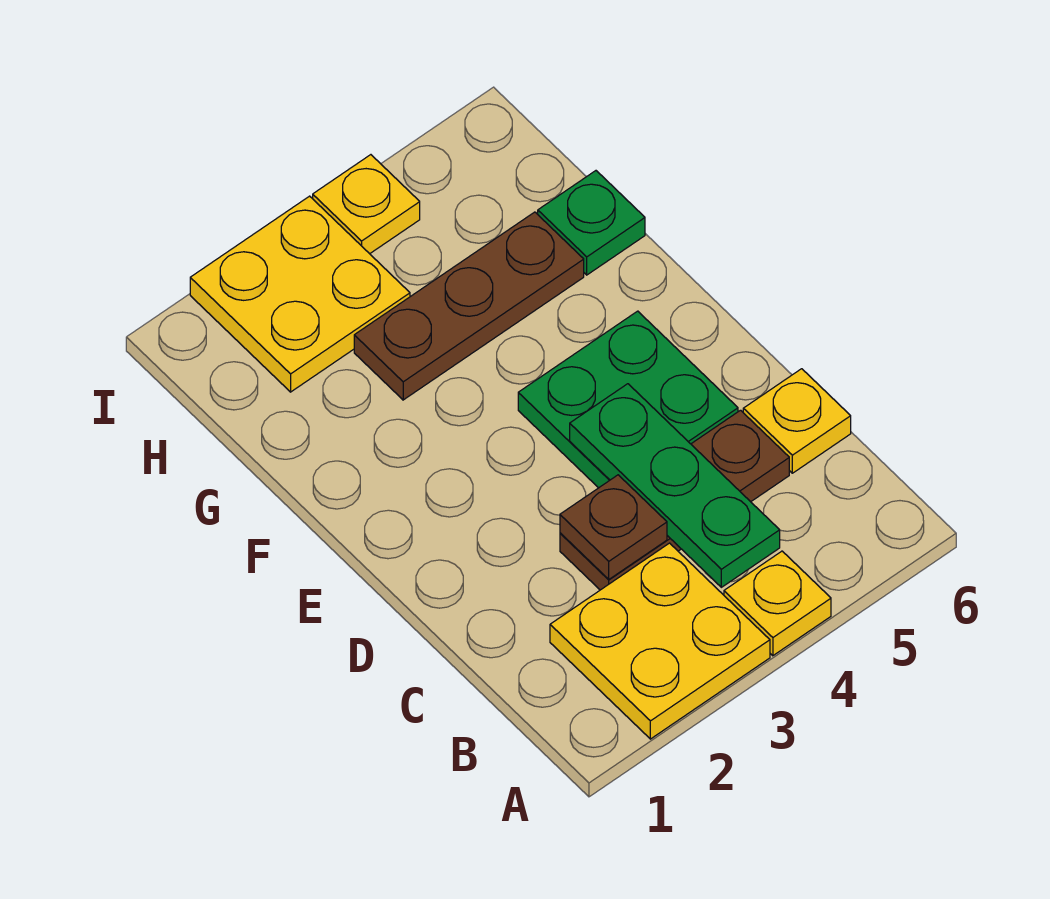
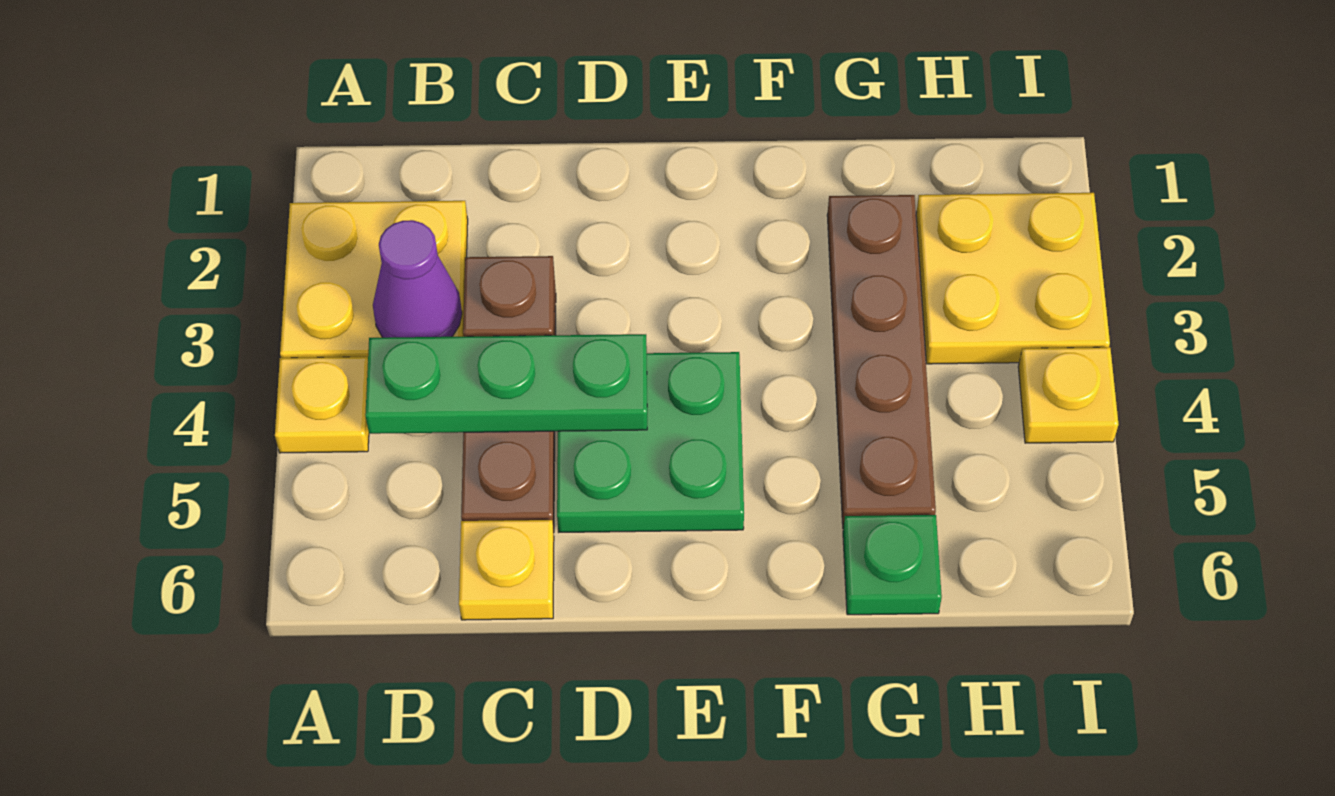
none -> purple cone B3 level 2
brown plate G3:G5 level 1 -> brown plate G2:G5 level 1

